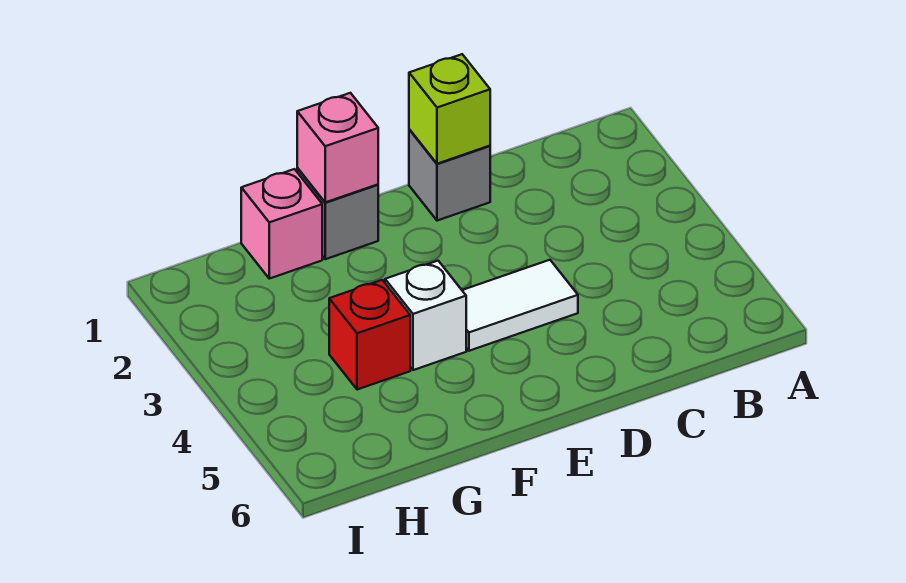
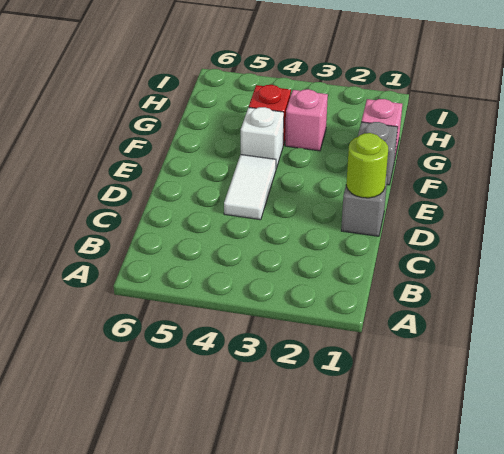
lime brick D1 level 2 -> lime round brick D1 level 2
pink brick F1 level 2 -> pink brick G3 level 1

